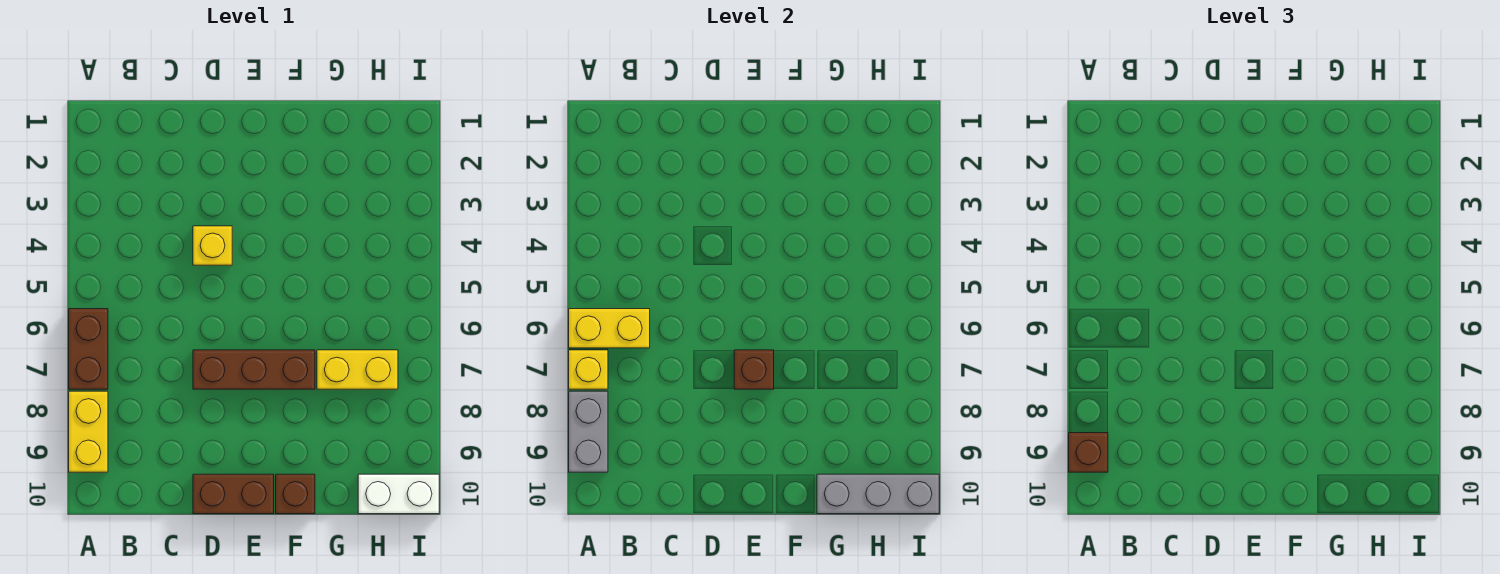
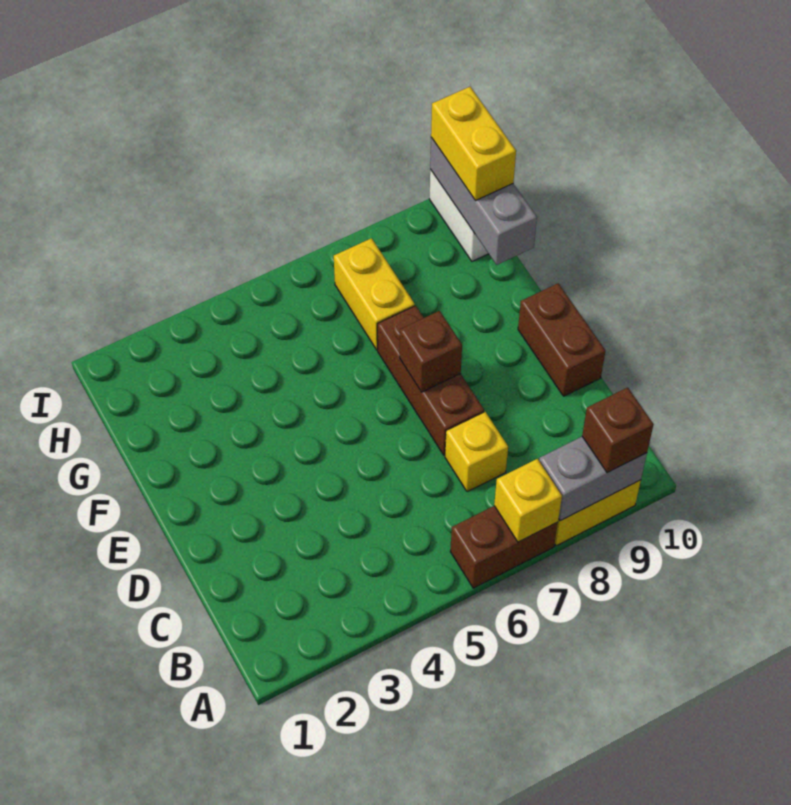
yellow brick A6:B6 level 2 -> yellow brick H10:I10 level 3
yellow brick D4 level 1 -> yellow brick C7 level 1
brown brick F10 level 1 -> none

